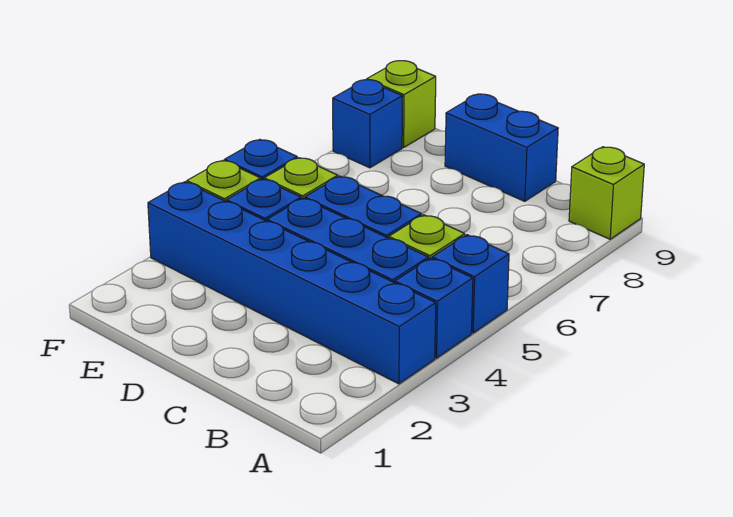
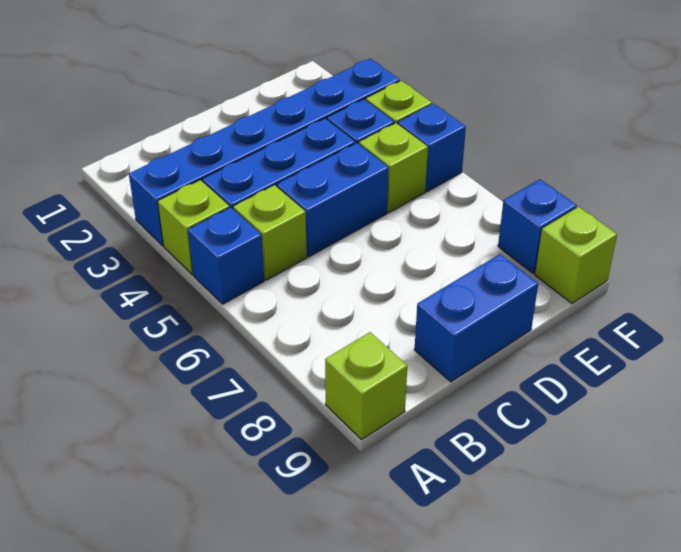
blue brick A4 level 1 -> lime brick A4 level 1

